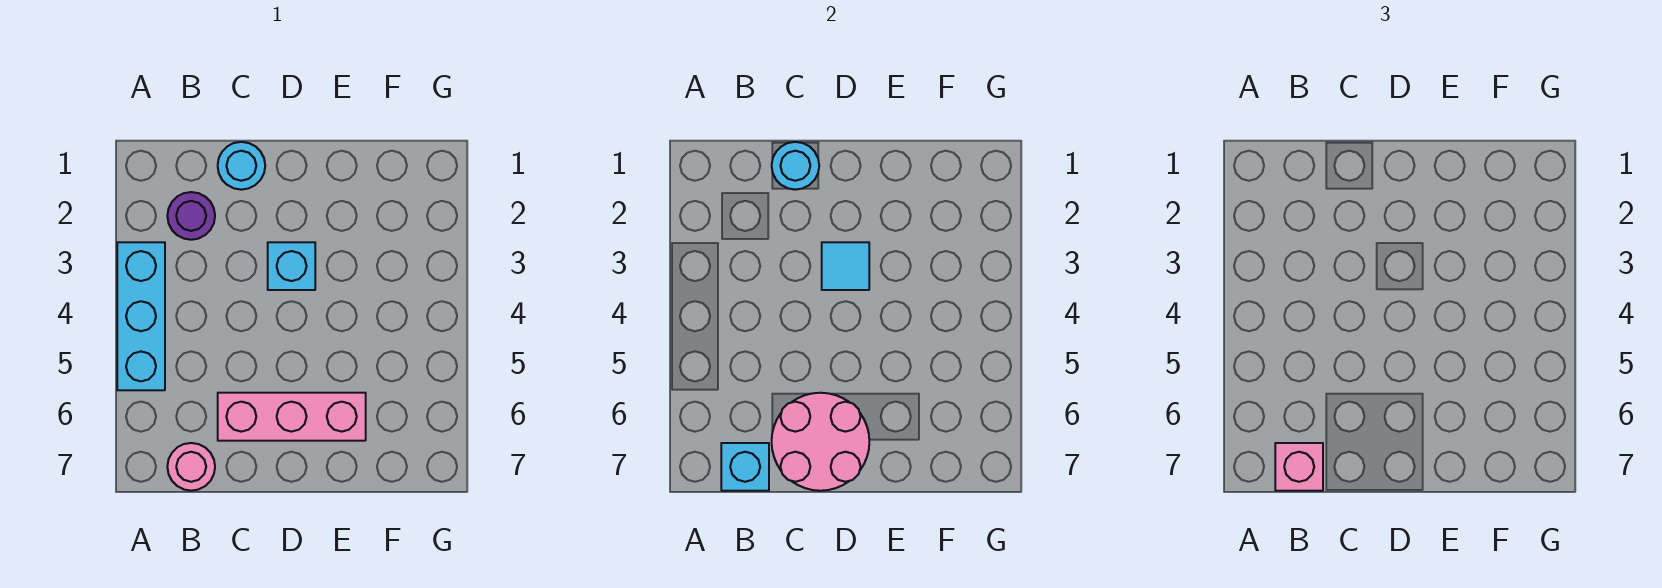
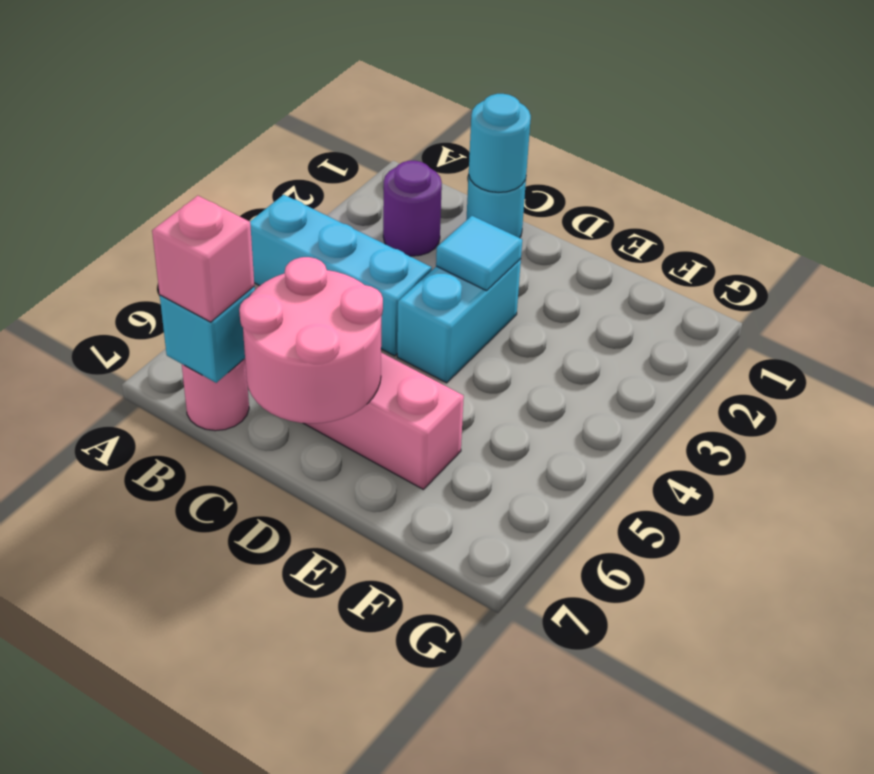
cyan brick A3:A5 level 1 -> cyan brick A4:C4 level 1
cyan brick D3 level 1 -> cyan brick D3:D4 level 1

